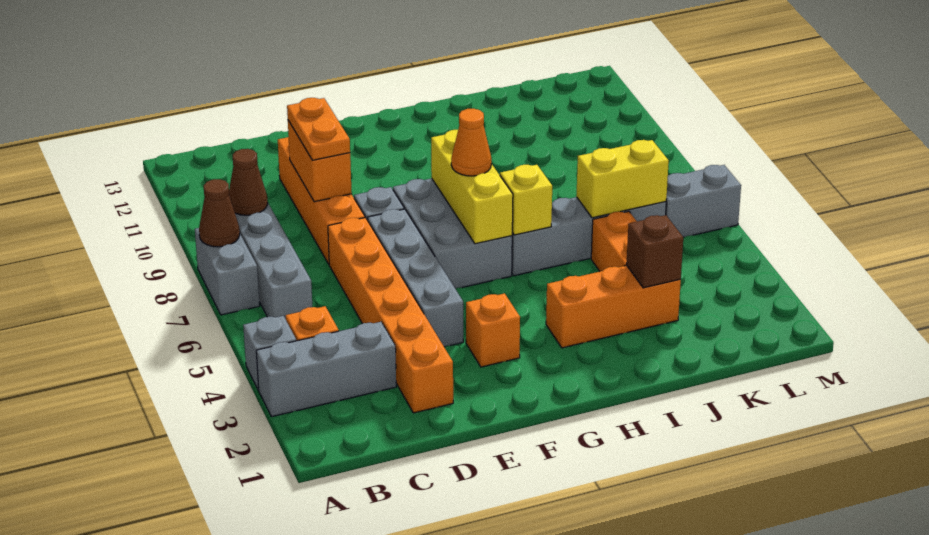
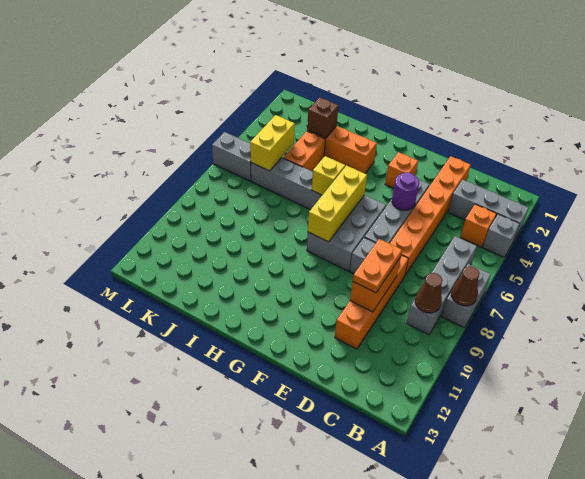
none -> purple round brick E5 level 2
orange cone G7 level 3 -> none
yellow brick J6:K6 level 2 -> yellow brick K5:K6 level 2

